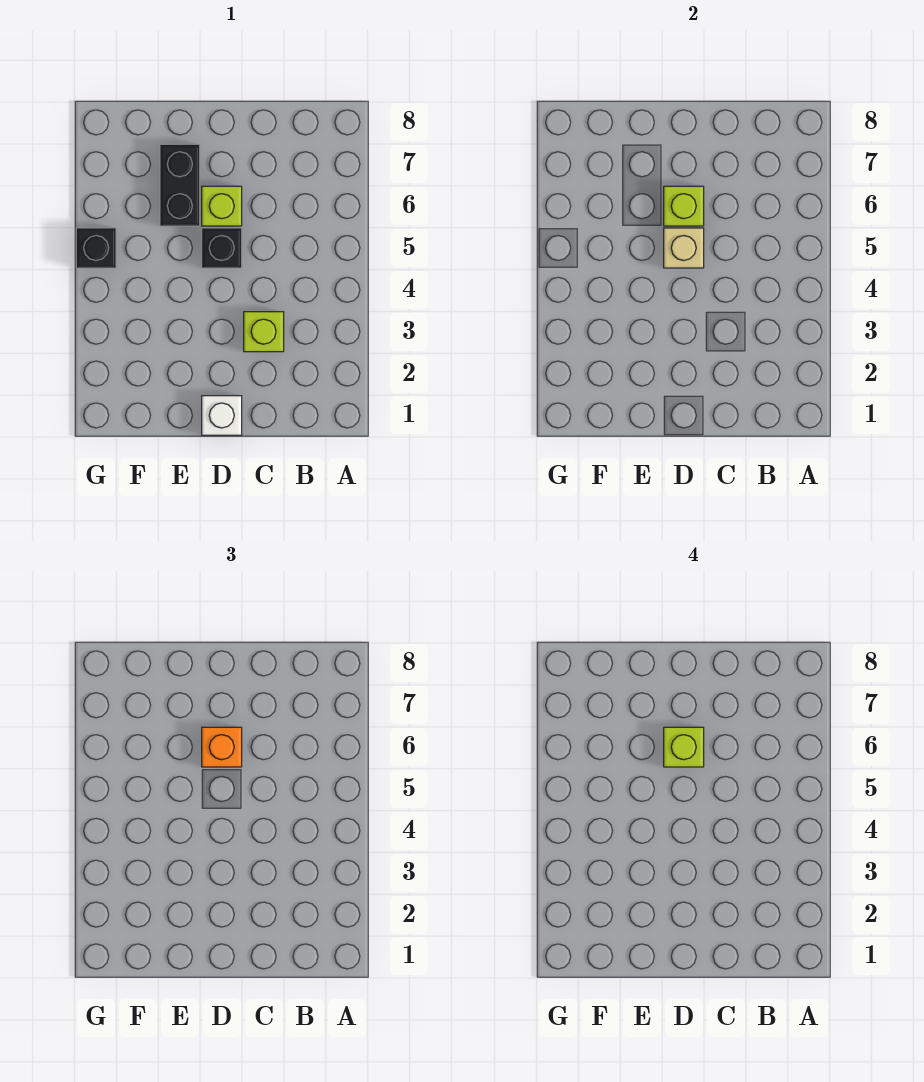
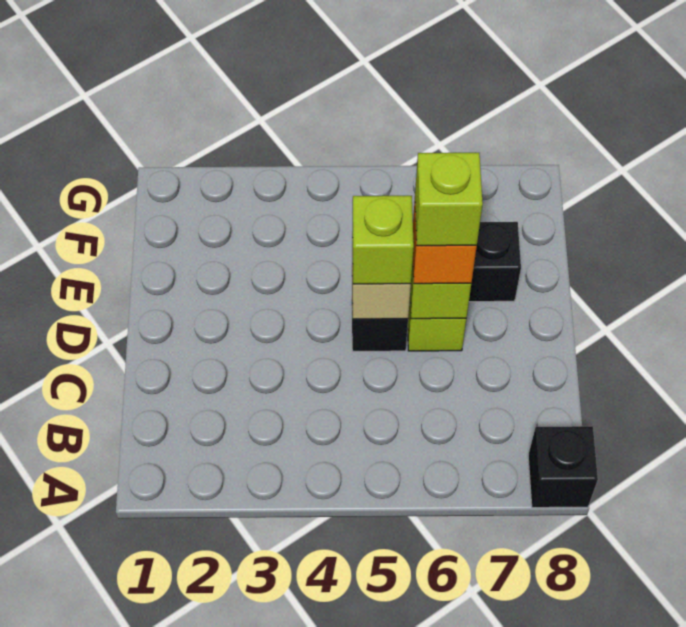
lime brick C3 level 1 -> lime brick D5 level 3
white brick D1 level 1 -> none
black brick G5 level 1 -> black brick A8 level 1

